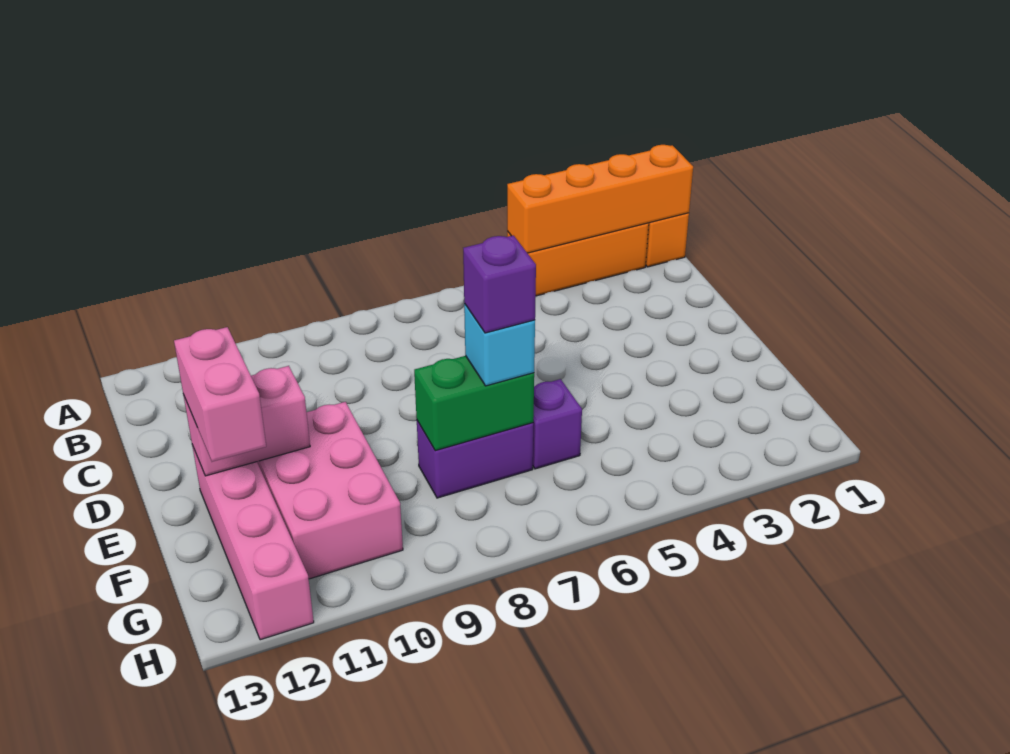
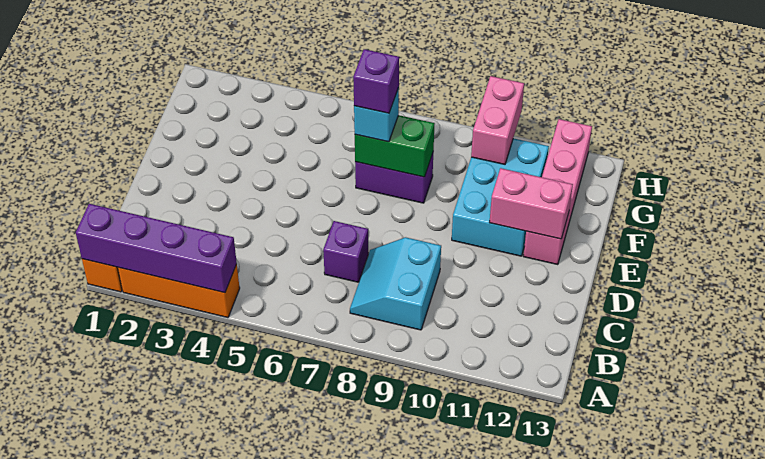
orange brick A1:A4 level 2 -> purple brick A1:A4 level 2
none -> cyan slope B8:C9 level 1 top 9
pink brick E10:G11 level 1 -> cyan brick E10:G11 level 1
pink brick E12:F12 level 3 -> pink brick G10:H10 level 2
purple brick F6 level 1 -> purple brick C7 level 1

